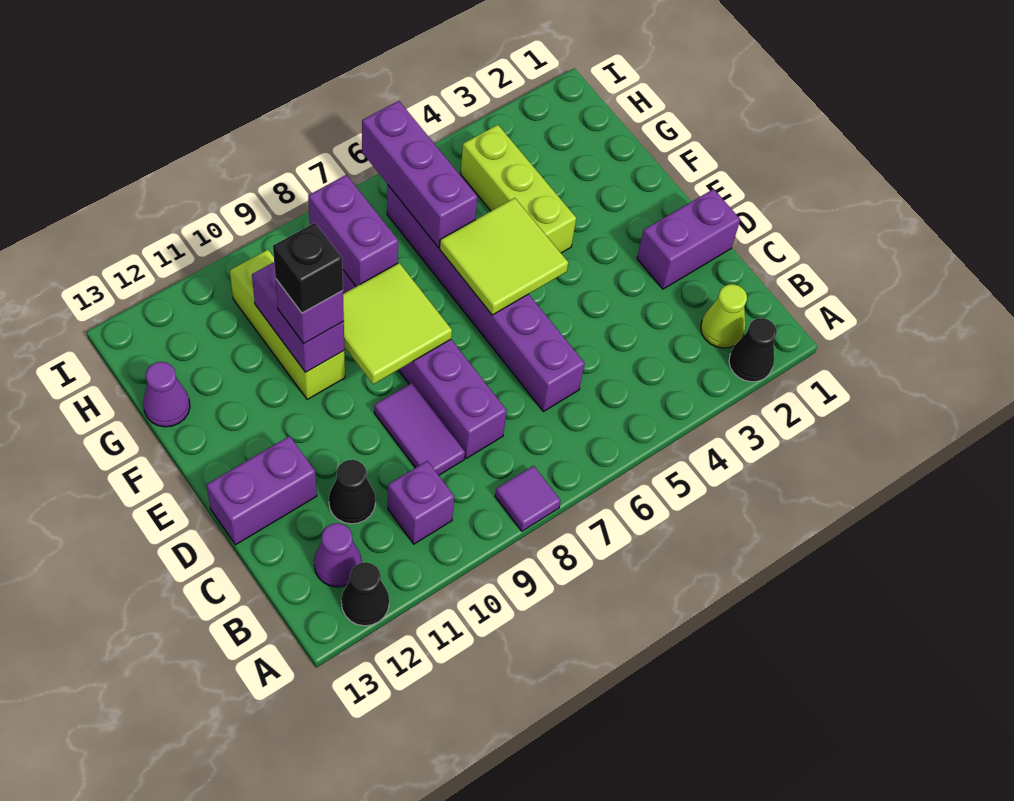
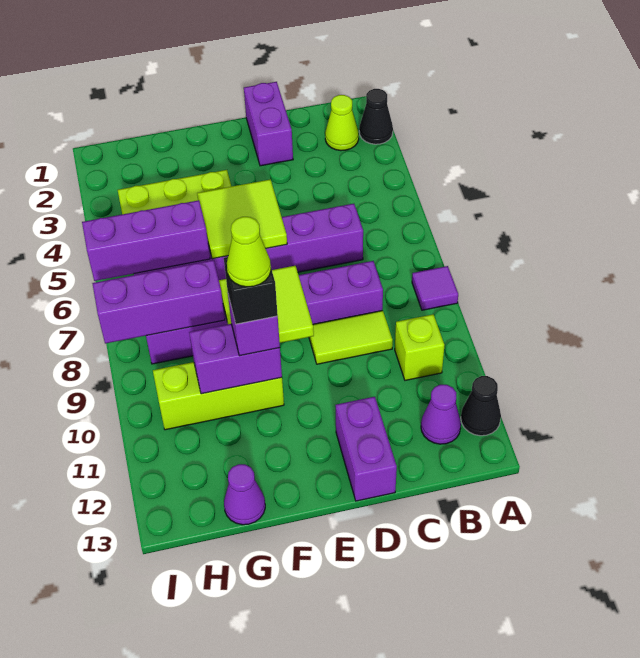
purple brick B10 level 1 -> lime brick B10 level 1
purple tile C9:D9 level 1 -> lime tile C9:D9 level 1
black cone C11 level 1 -> none
none -> lime cone F10 level 5
purple brick G8:H8 level 2 -> purple brick G8:I8 level 2

